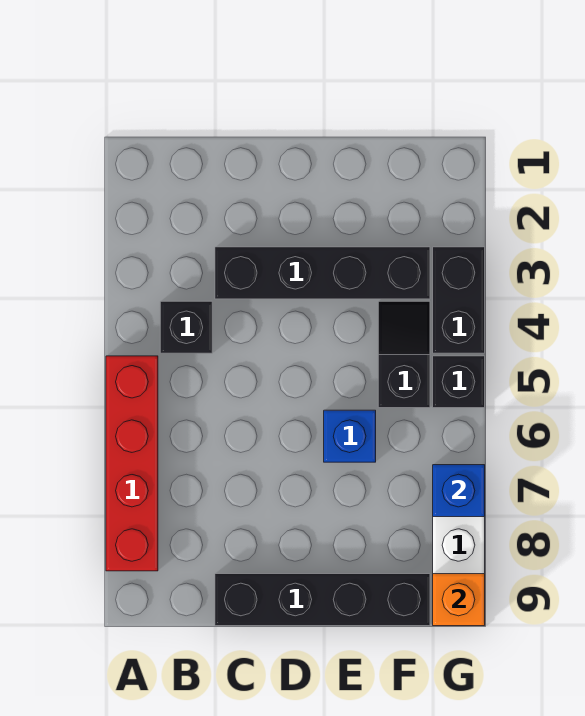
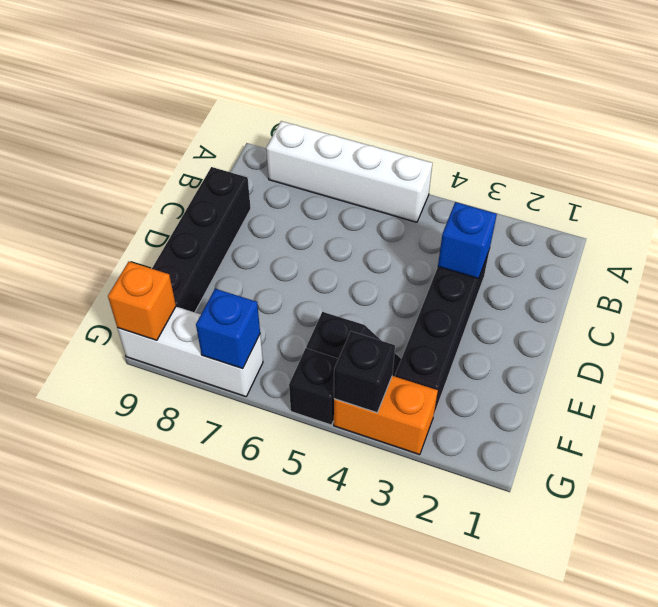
red brick A5:A8 level 1 -> white brick A5:A8 level 1
black brick B4 level 1 -> black brick G4 level 2
blue brick E6 level 1 -> blue brick C3 level 2
black brick G3:G4 level 1 -> orange brick G3:G4 level 1

